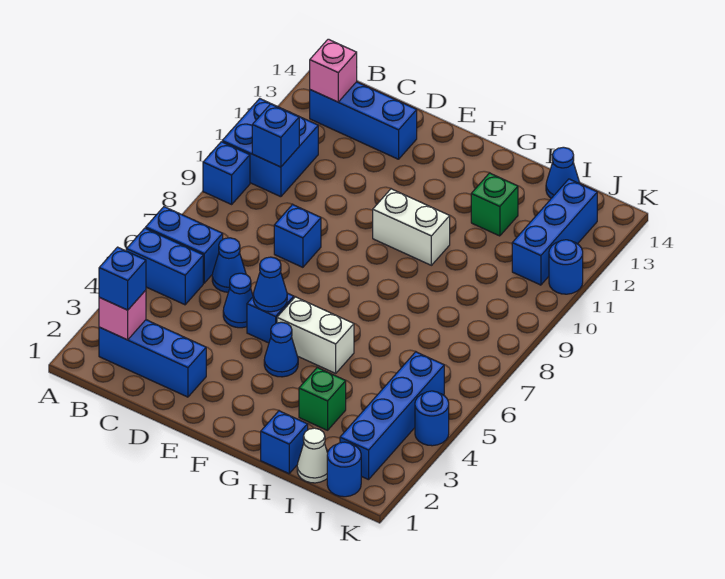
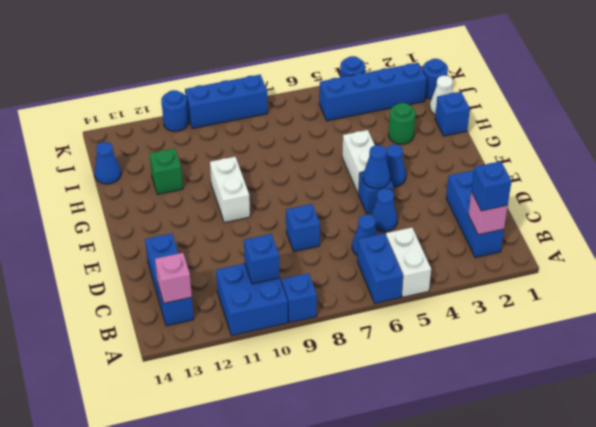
blue brick A5:B5 level 1 -> white brick A5:B5 level 1
green brick H3 level 1 -> green round brick H3 level 1
blue brick J11:J13 level 1 -> blue brick K8:K10 level 1

